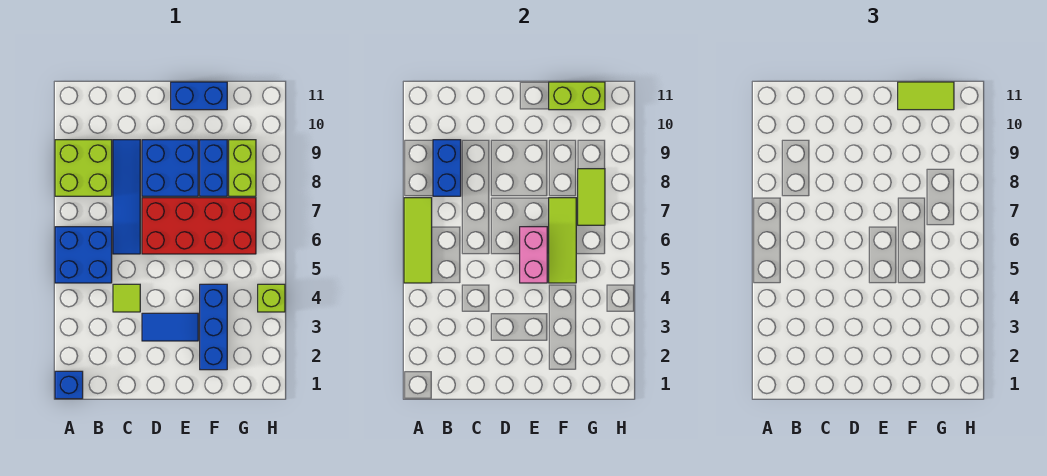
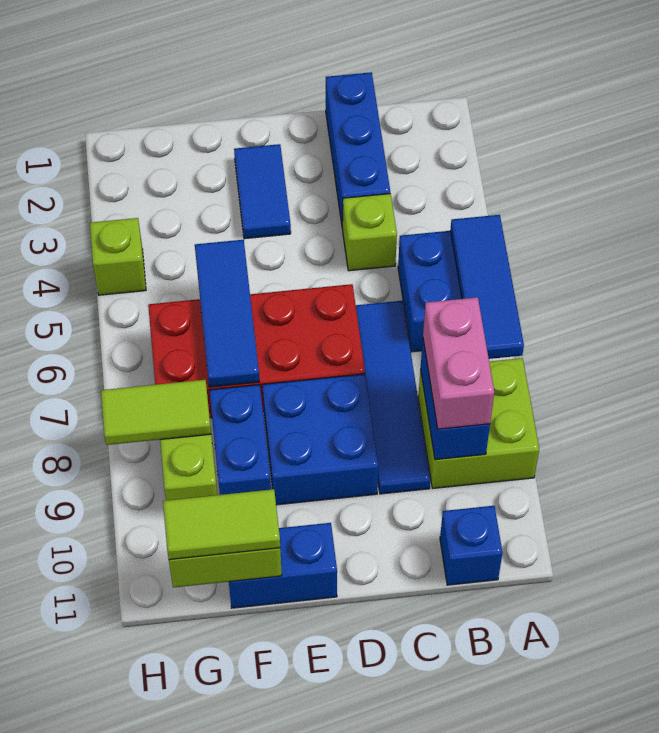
blue brick A1 level 1 -> blue brick B11 level 1
lime tile A5:A7 level 2 -> blue tile A5:A7 level 2
lime tile C4 level 1 -> lime brick C4 level 1
blue tile D3:E3 level 1 -> blue tile E2:E3 level 1
pink brick E5:E6 level 2 -> pink brick B8:B9 level 3
blue brick F2:F4 level 1 -> blue brick C1:C3 level 1
lime tile F5:F7 level 2 -> blue tile F5:F7 level 2
lime tile G7:G8 level 2 -> lime tile G8:H8 level 2

